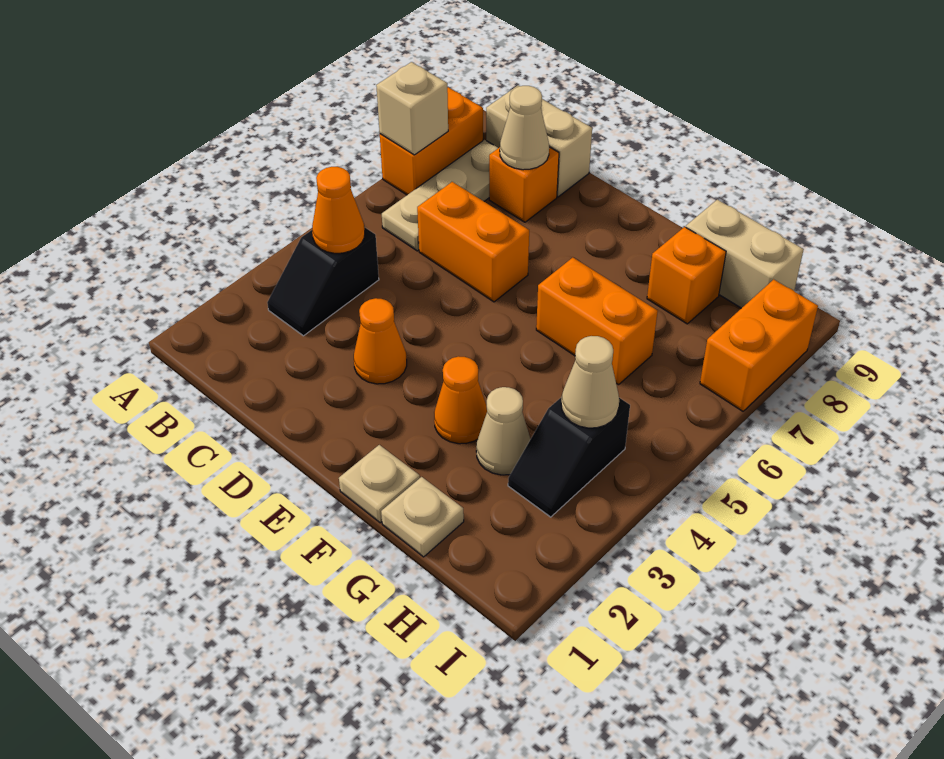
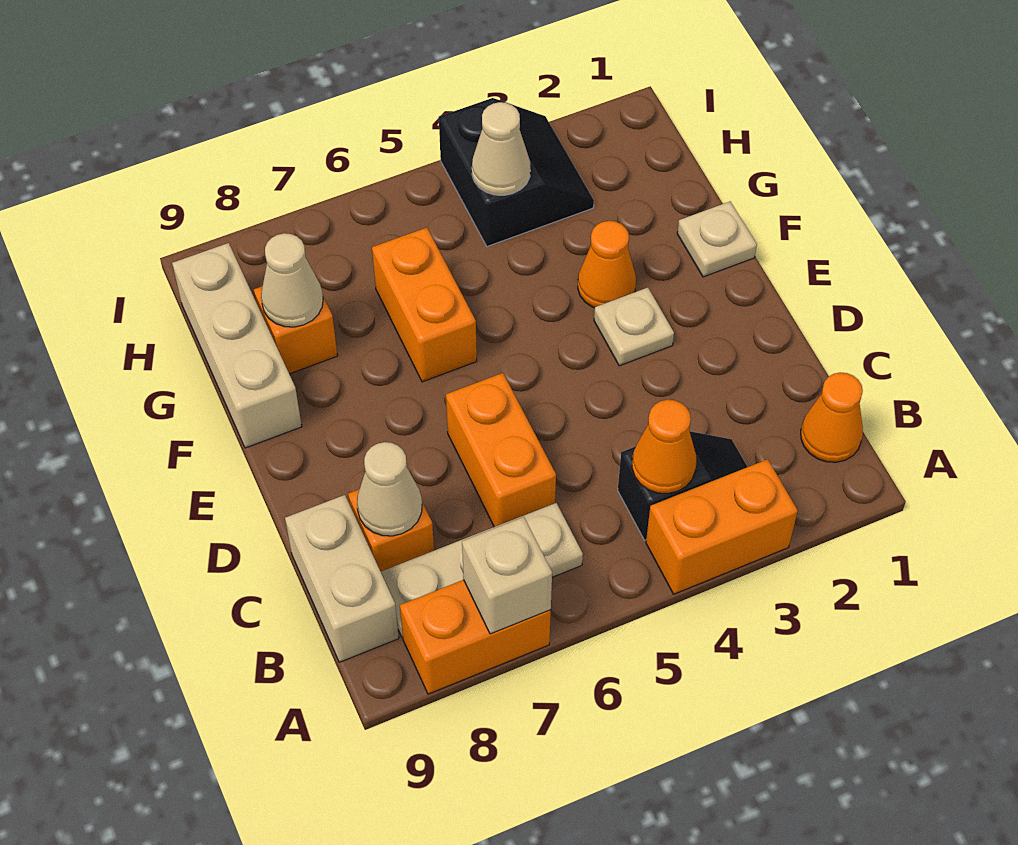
orange cone D3 level 1 -> orange cone B1 level 1
tan plate G1 level 1 -> tan plate E3 level 1
tan cone G3 level 1 -> tan cone G8 level 2
tan brick G9:H9 level 1 -> tan brick F9:H9 level 1
black slope H3:H4 level 1 top 4 -> black slope H3:I4 level 1 top 4
orange brick I7:I8 level 1 -> orange brick A3:A4 level 1

